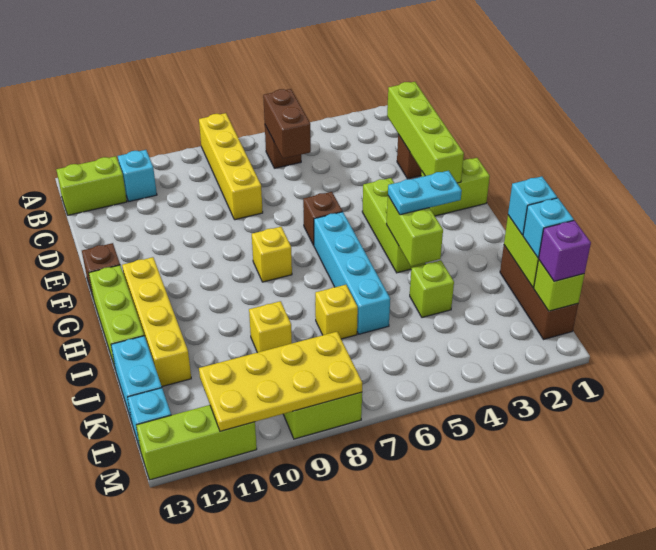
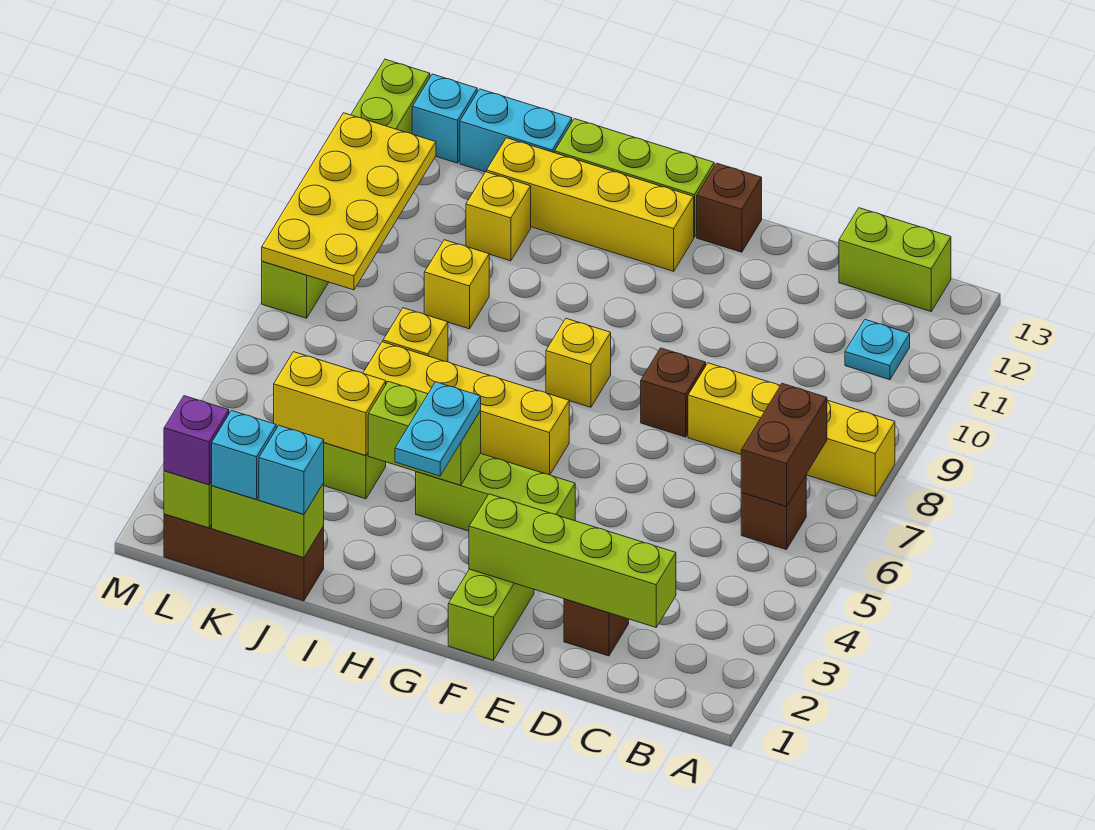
brown brick B6:C6 level 2 -> brown brick B6:B7 level 2
cyan brick B11 level 1 -> cyan plate B11 level 1
lime brick B12:B13 level 1 -> lime brick B13:C13 level 1
brown brick F6 level 1 -> brown brick E8 level 1
cyan brick G6:J6 level 1 -> yellow brick G6:J6 level 1
none -> yellow brick J4:K4 level 2
none -> yellow brick J11 level 1

